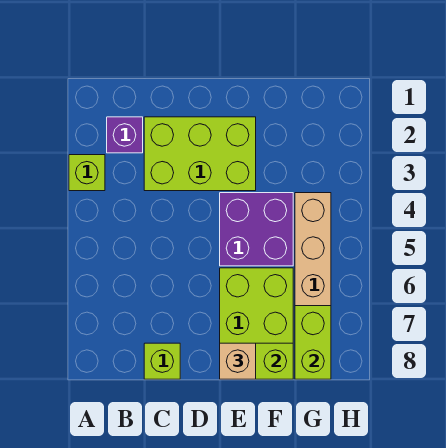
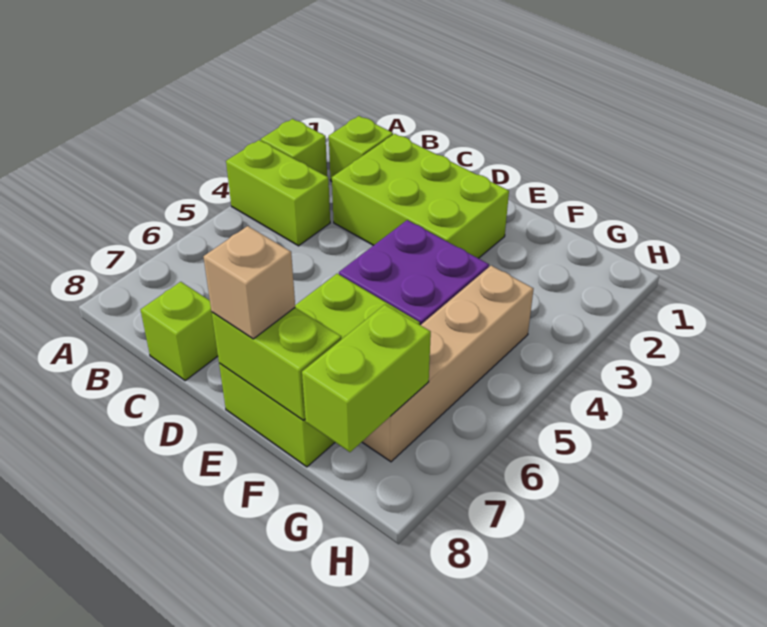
none -> lime brick A4:B4 level 1
purple brick B2 level 1 -> lime brick B2 level 1

